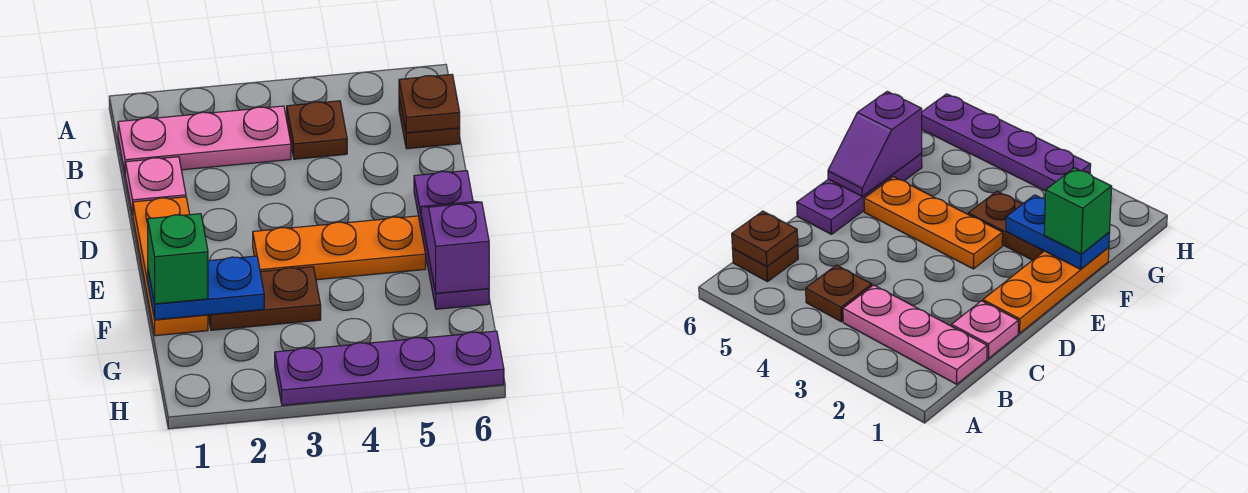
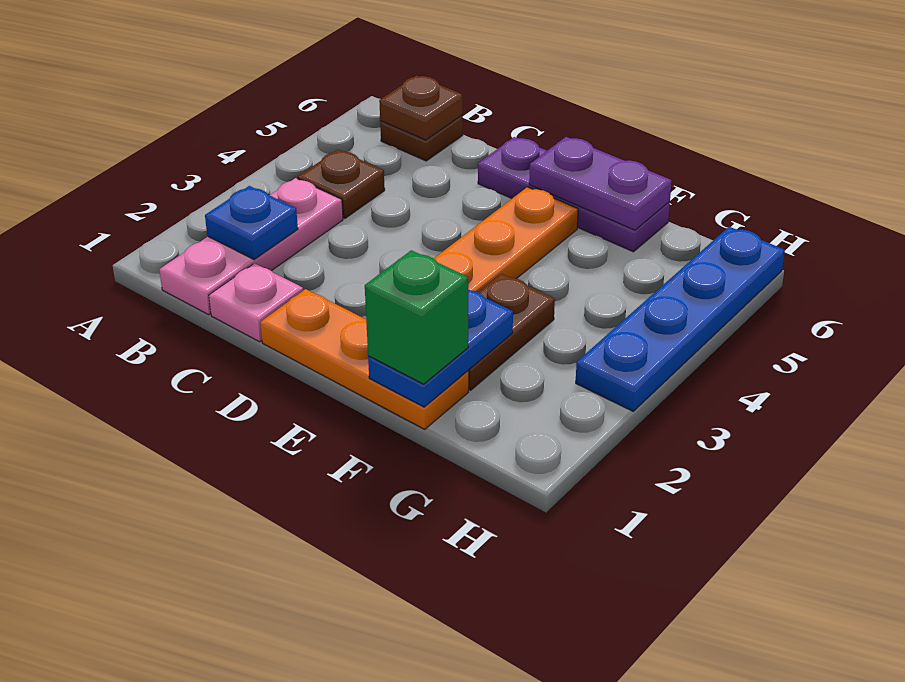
none -> blue plate B2 level 2
purple slope E6:F6 level 2 top F -> purple plate E6:F6 level 2
purple plate H3:H6 level 1 -> blue plate H3:H6 level 1

